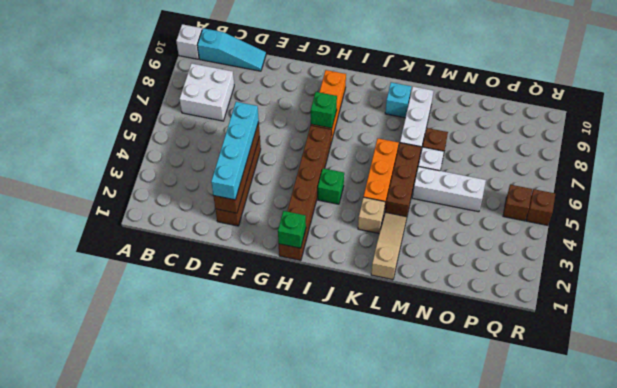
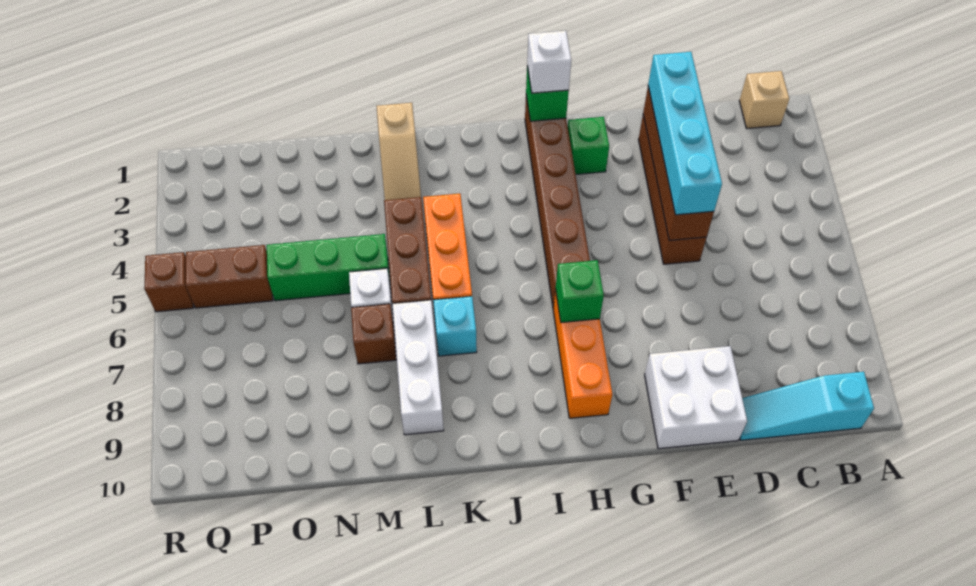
white brick A10 level 1 -> white brick H1 level 3
white brick B7:C8 level 1 -> white brick E9:F10 level 1
green brick I4 level 1 -> green brick G2 level 1
tan brick K3 level 1 -> tan brick B1 level 1
cyan brick K9 level 1 -> cyan brick K7 level 1
white brick M5:O5 level 1 -> green brick M5:O5 level 1
brown brick Q5 level 1 -> brown brick P5:Q5 level 1

